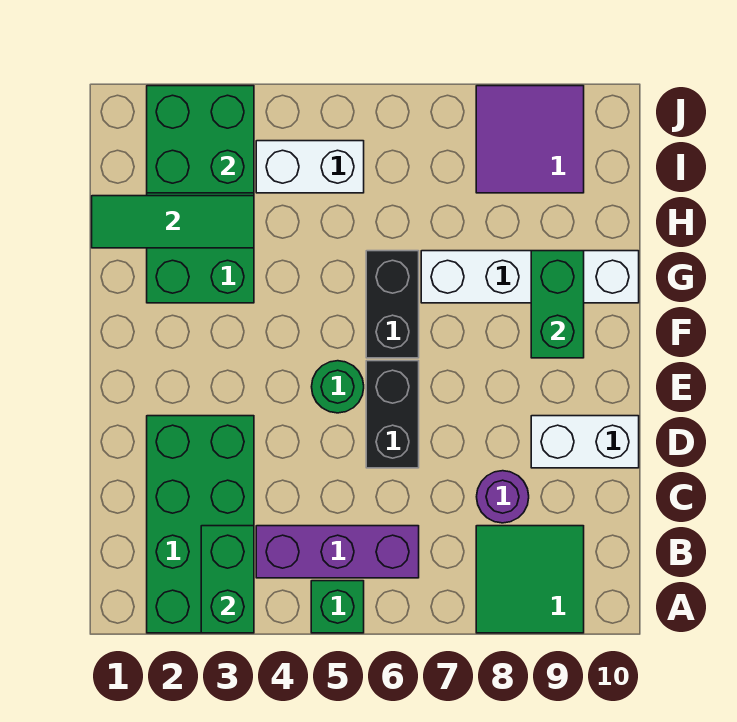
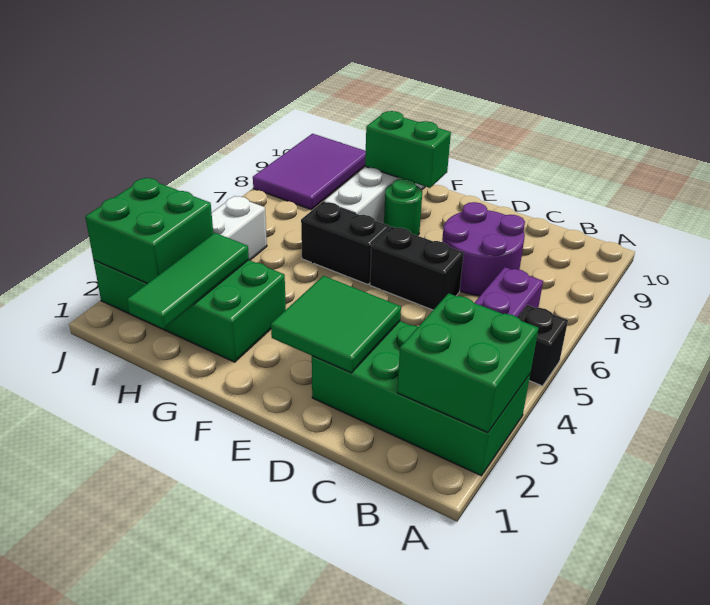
green brick A3:B3 level 2 -> green brick A2:B3 level 2
green brick A5 level 1 -> black brick A5 level 1
green tile A8:B9 level 1 -> green tile D2:E3 level 2
purple round brick C8 level 1 -> purple round brick C7:D8 level 1
white brick D9:D10 level 1 -> none
green round brick E5 level 1 -> green round brick F8 level 1
purple tile I8:J9 level 1 -> purple tile I8:J10 level 1

